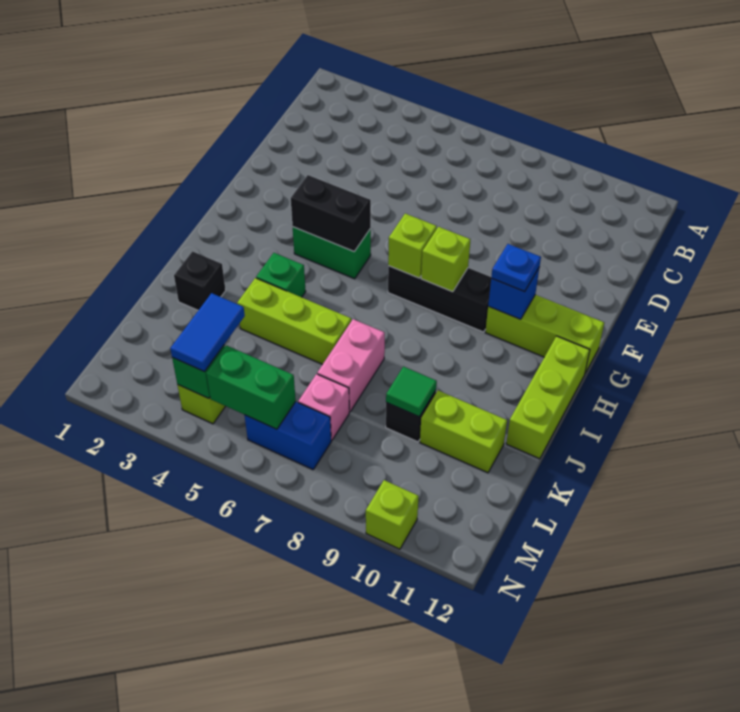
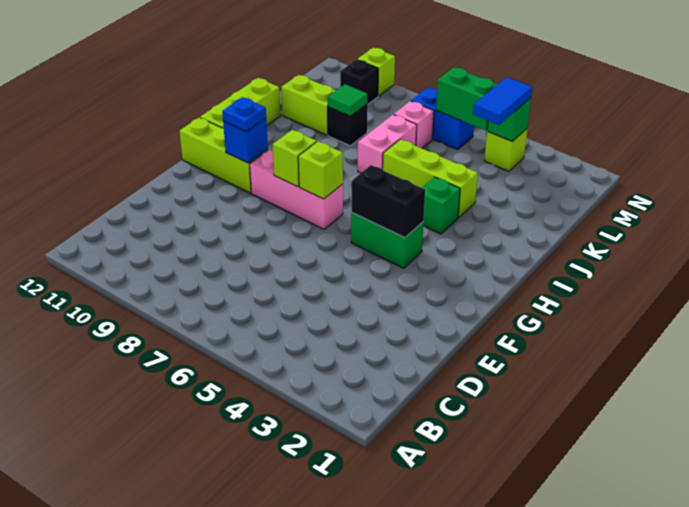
black brick G7:G9 level 1 -> pink brick G7:G9 level 1
black brick J2 level 1 -> black brick M10 level 1

